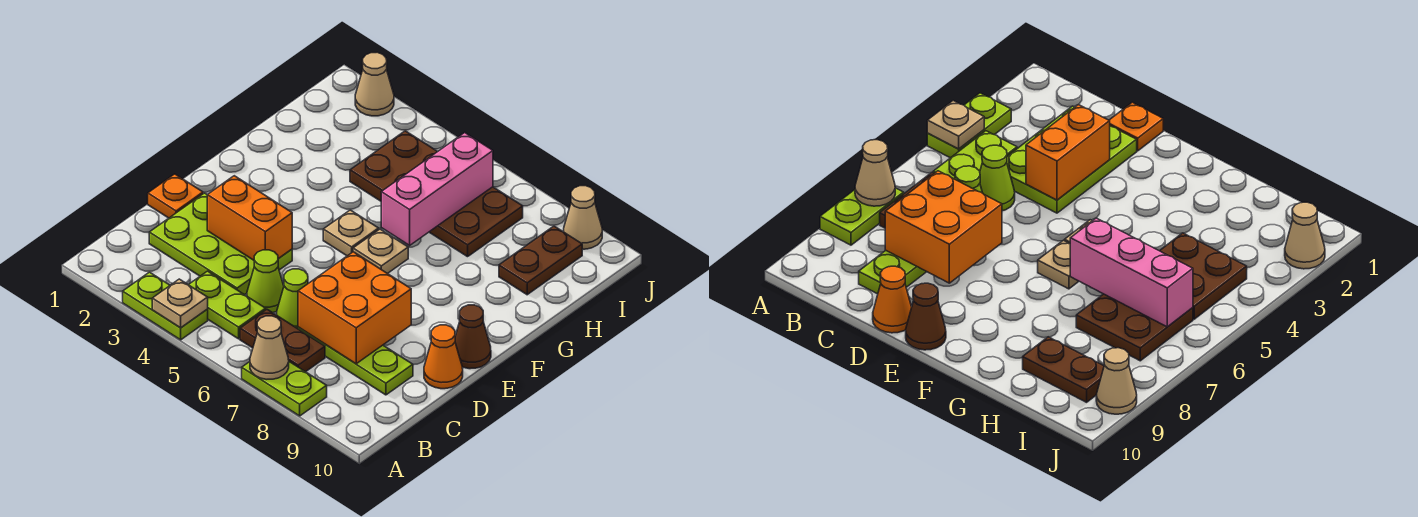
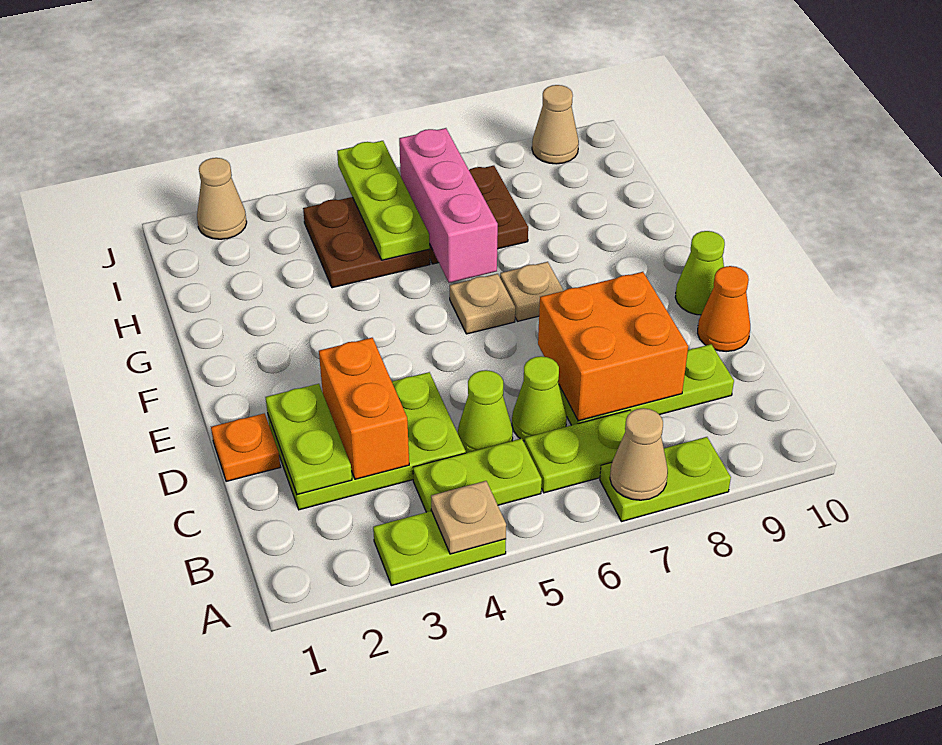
brown plate B6:B7 level 1 -> lime plate B6:B7 level 1
none -> lime plate C2:D2 level 2
orange brick D3:D4 level 2 -> orange brick C3:D3 level 2
brown cone E10 level 1 -> lime cone E10 level 1
tan plate F5 level 1 -> tan plate F7 level 1
none -> lime plate H5:J5 level 2
brown plate H9:I9 level 1 -> none

